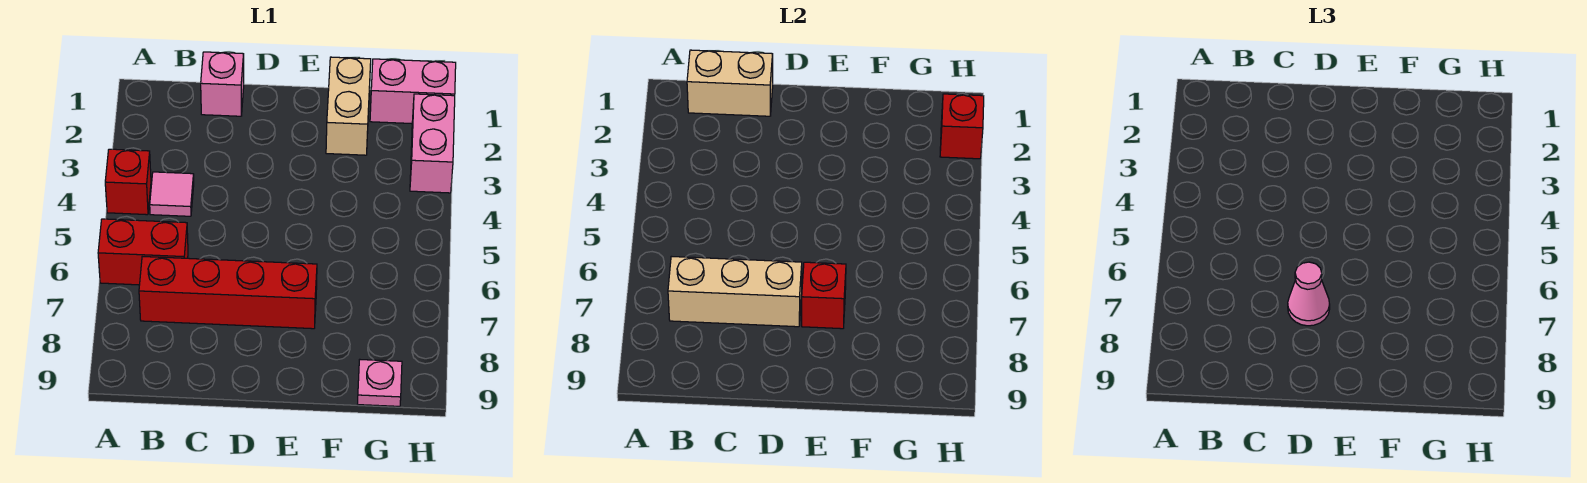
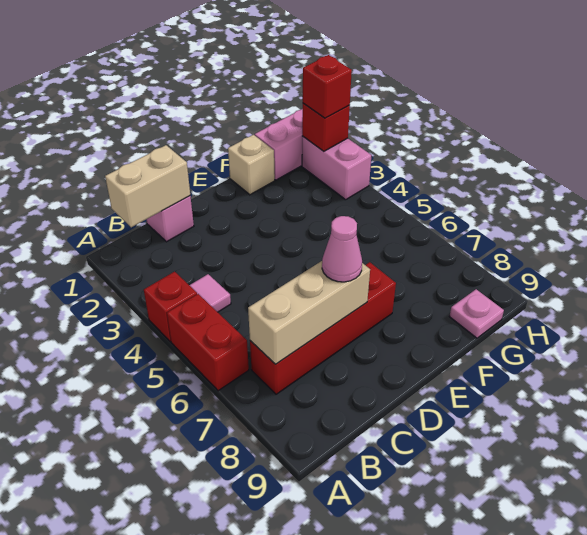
red brick A6:B6 level 1 -> red brick A5:A6 level 1
red brick E7 level 2 -> red brick H2 level 3
tan brick F1:F2 level 1 -> tan brick F1 level 1

